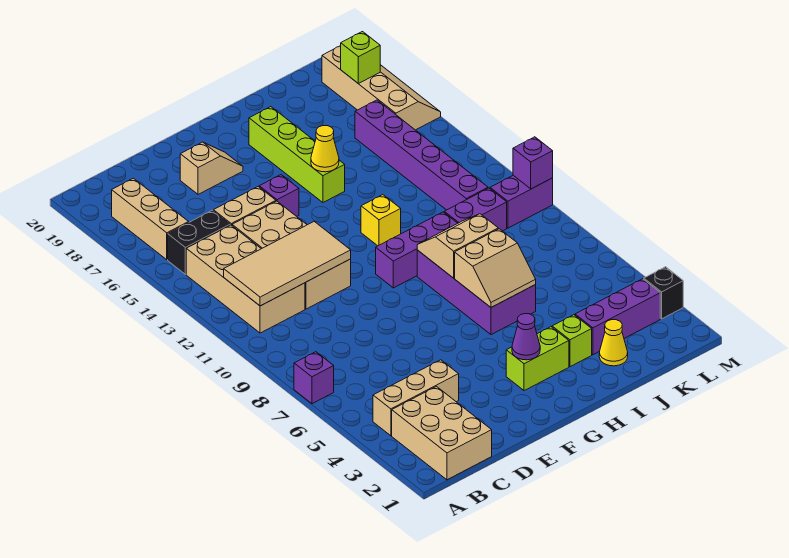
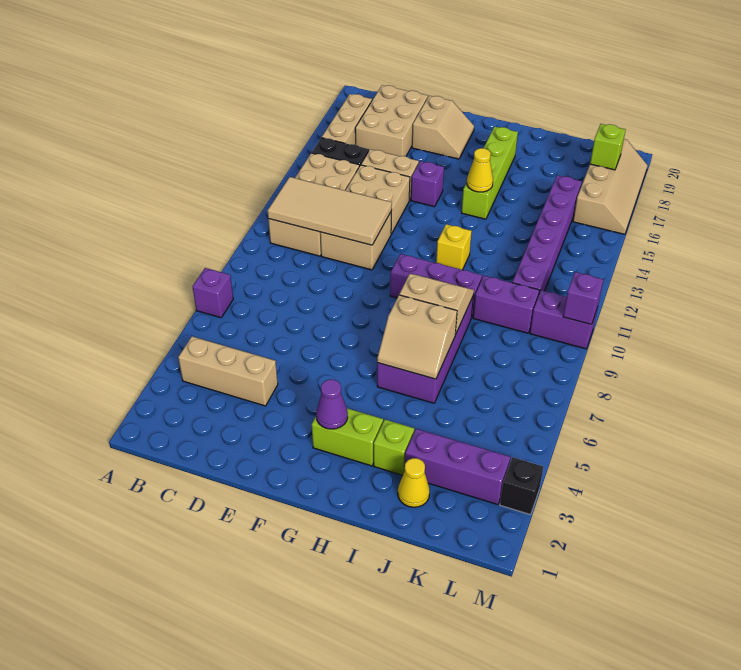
tan brick B1:C3 level 1 -> tan brick C17:D19 level 1
tan slope E18:F18 level 1 top E -> tan slope E18:F19 level 1 top E

